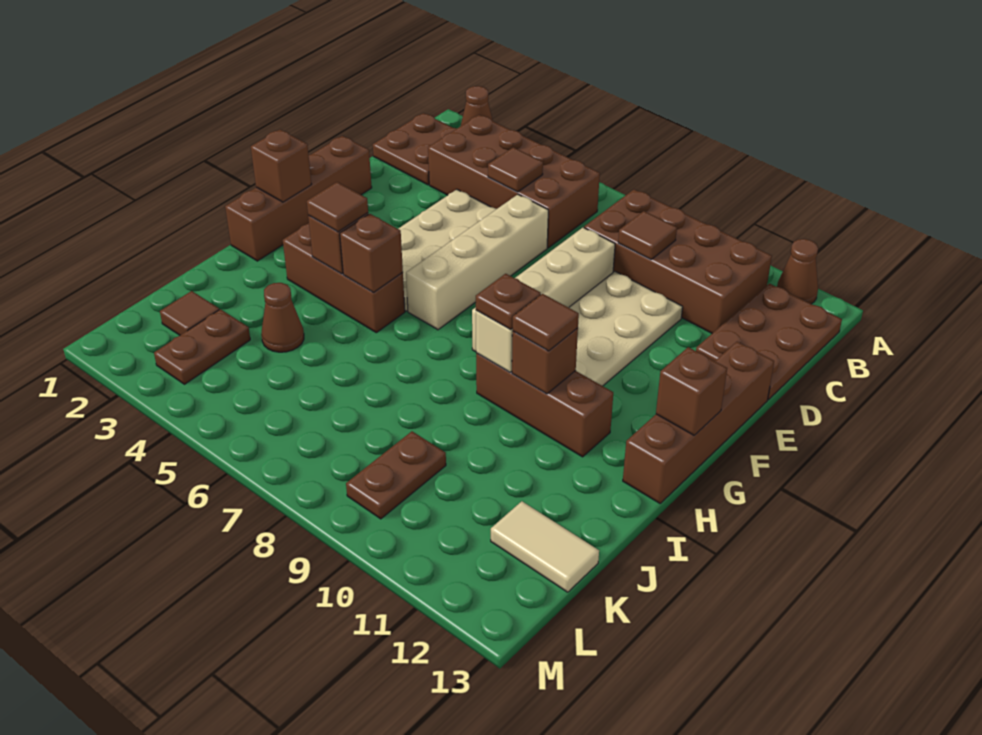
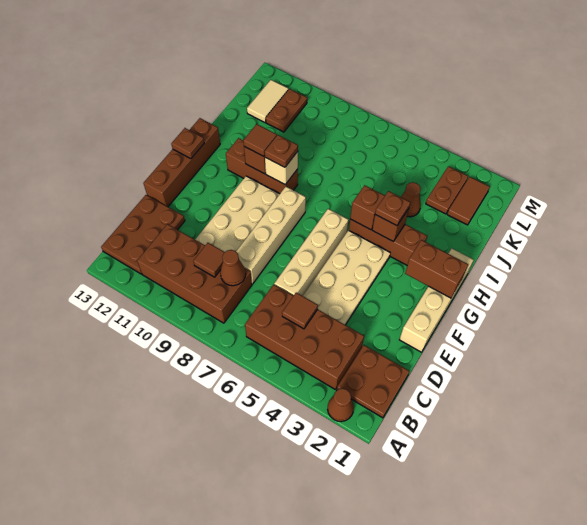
brown cone A12 level 1 -> brown cone C8 level 2
brown brick E1:H1 level 1 -> tan brick E1:H1 level 1
brown brick G1 level 2 -> brown brick G1:G2 level 2
brown brick G13 level 2 -> brown plate G13 level 2
brown tile H4 level 3 -> brown plate H4 level 3
brown tile K2 level 1 -> brown tile K2:L2 level 1
brown plate K9:L9 level 1 -> brown plate K11:L11 level 1
tan tile K12:K13 level 1 -> tan tile K12:L12 level 1

